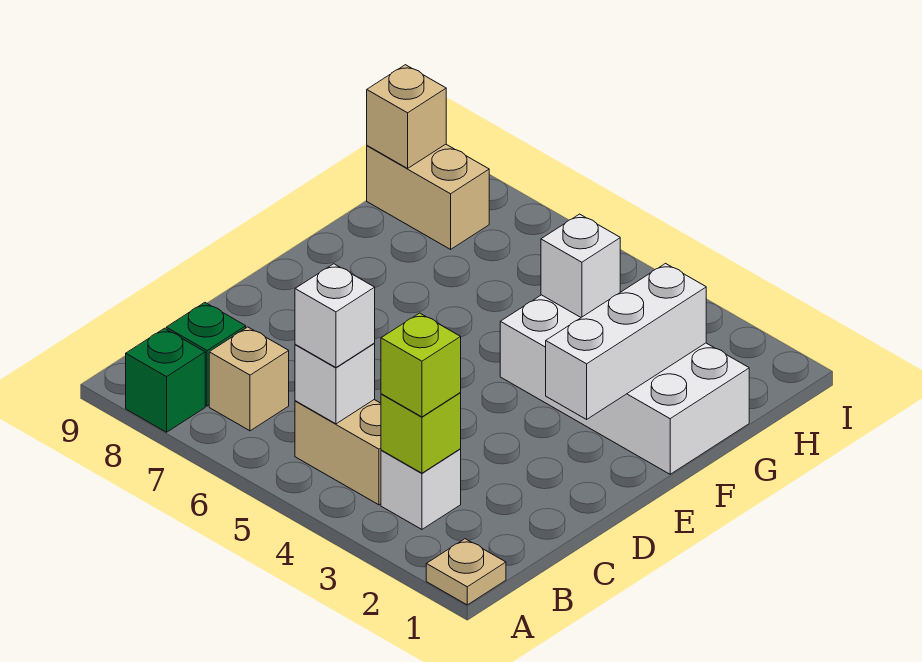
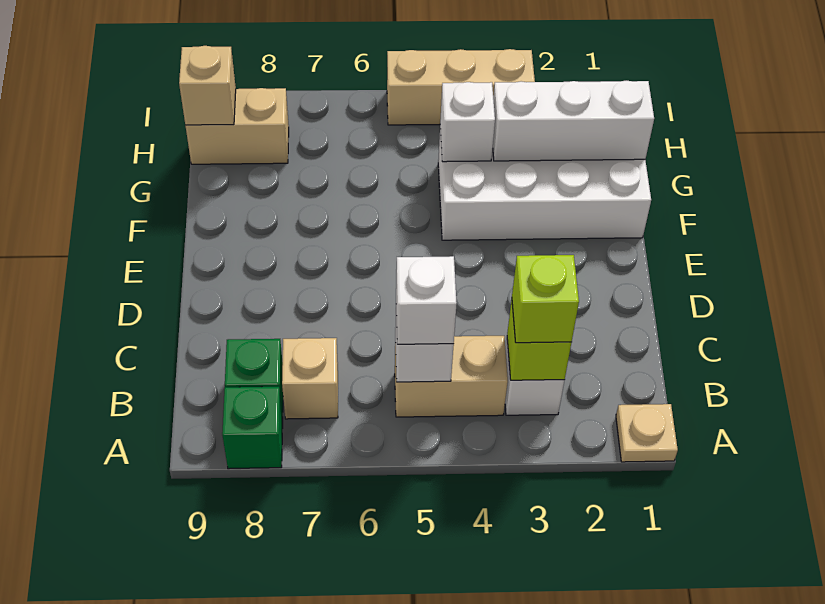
white brick E2:G2 level 2 -> white brick G1:G3 level 2
none -> tan brick I3:I5 level 1

